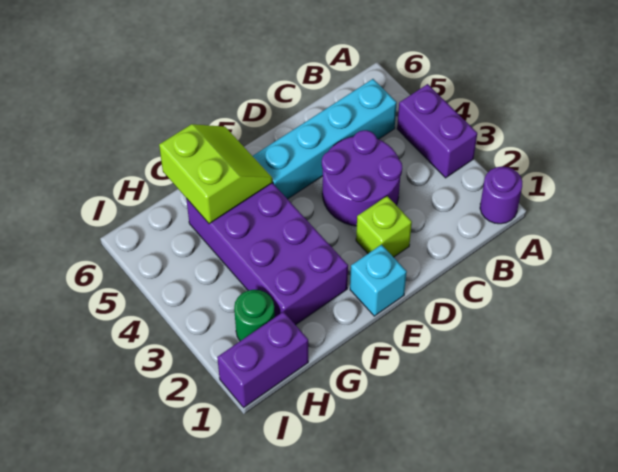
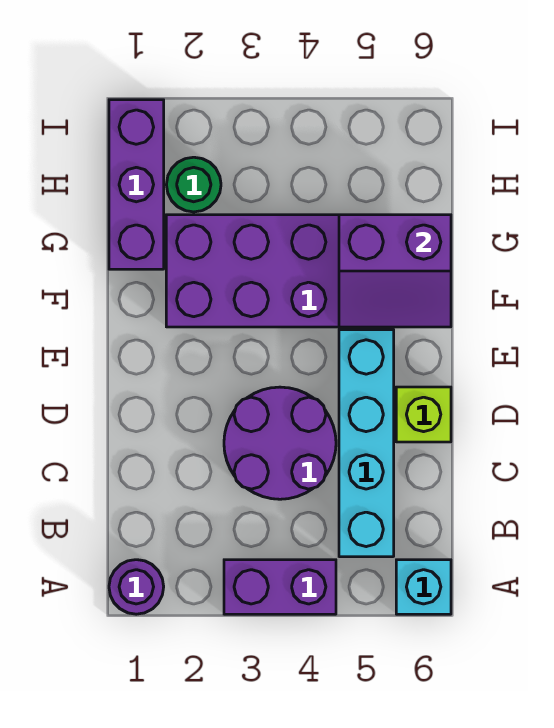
lime brick D2 level 1 -> lime brick D6 level 1
cyan brick E1 level 1 -> cyan brick A6 level 1
lime slope F5:G6 level 2 top G -> purple slope F5:G6 level 2 top G
purple brick H1:I1 level 1 -> purple brick G1:I1 level 1

